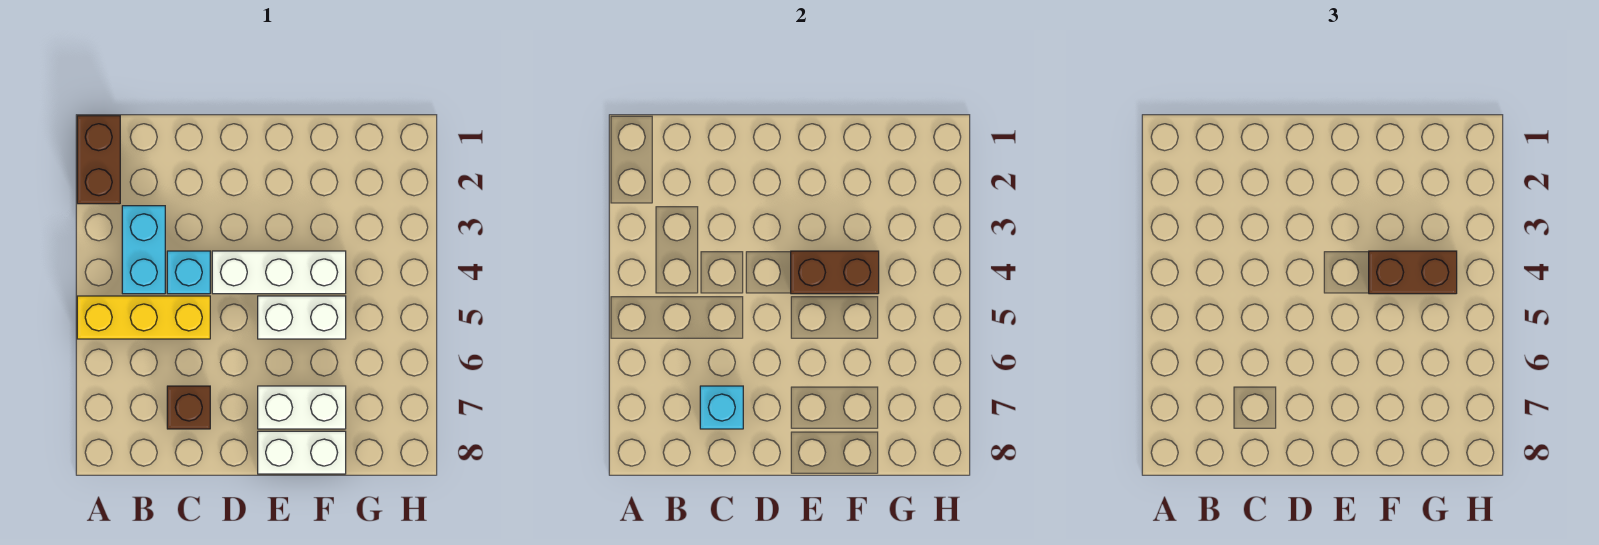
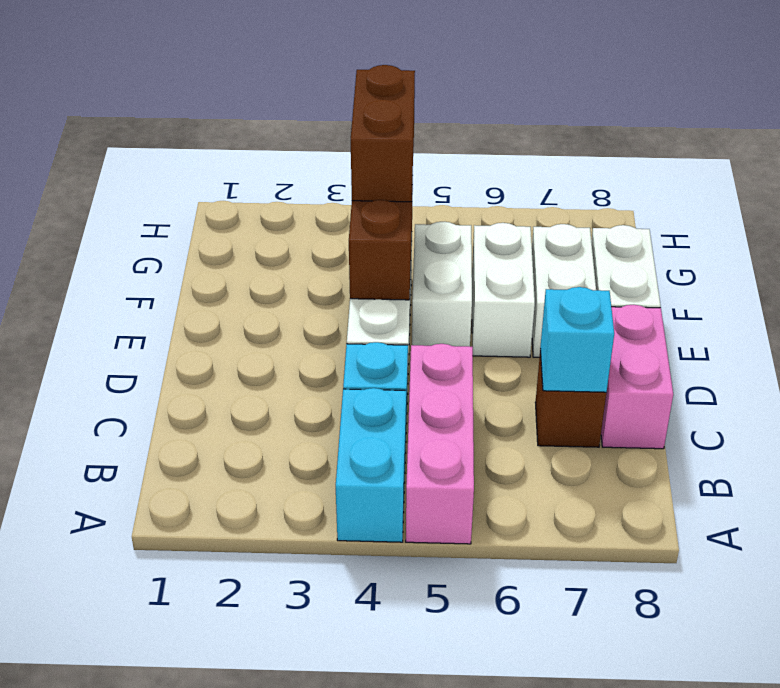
brown brick A1:A2 level 1 -> none
yellow brick A5:C5 level 1 -> pink brick A5:C5 level 1
cyan brick B3:B4 level 1 -> cyan brick A4:B4 level 1
none -> pink brick C8:D8 level 1
none -> white brick E6:F6 level 1

